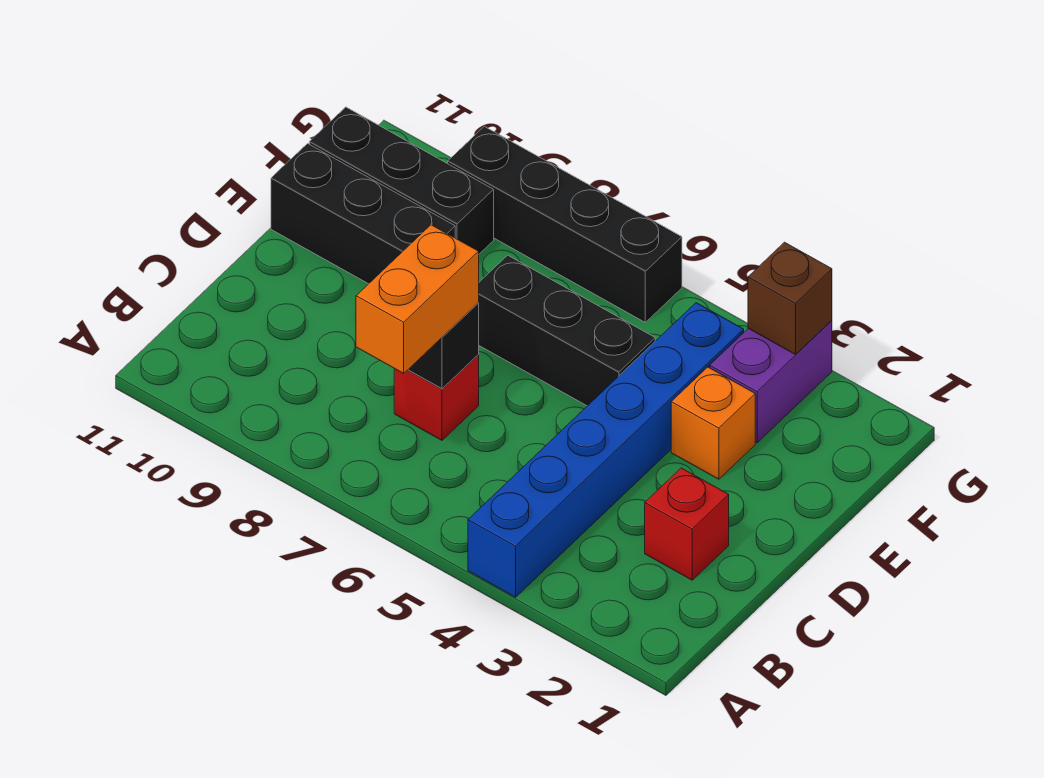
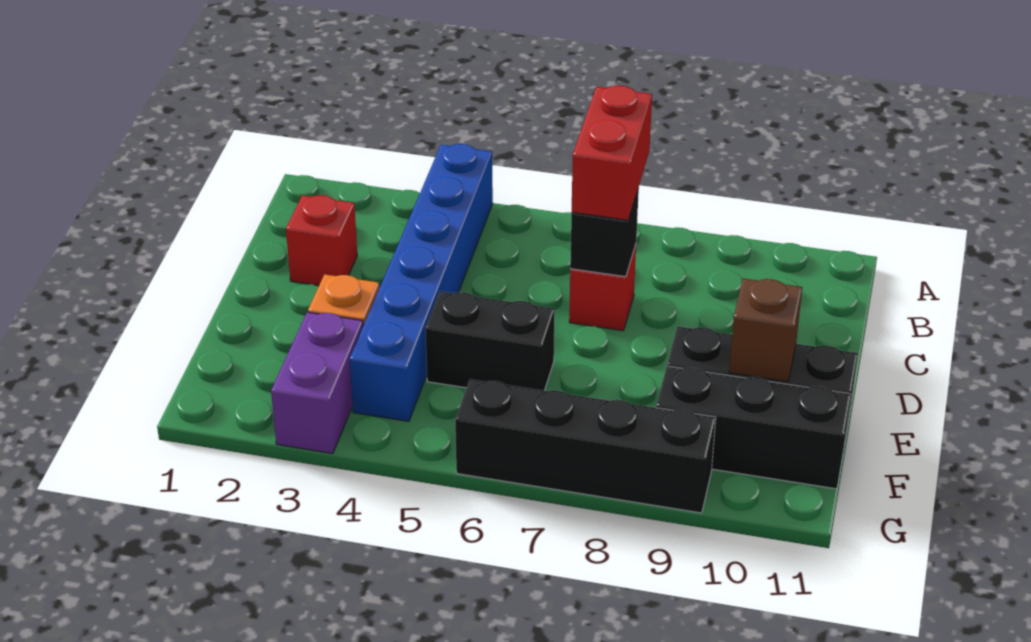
orange brick B7:C7 level 3 -> red brick B7:C7 level 3
black brick E5:E7 level 1 -> black brick E5:E6 level 1
brown brick G3 level 2 -> brown brick E10 level 2

